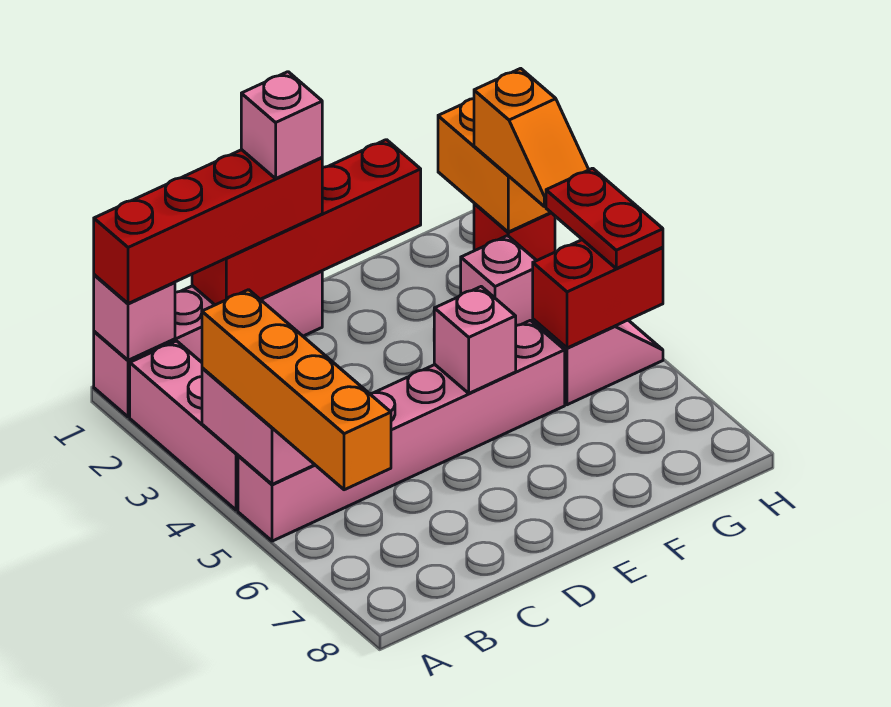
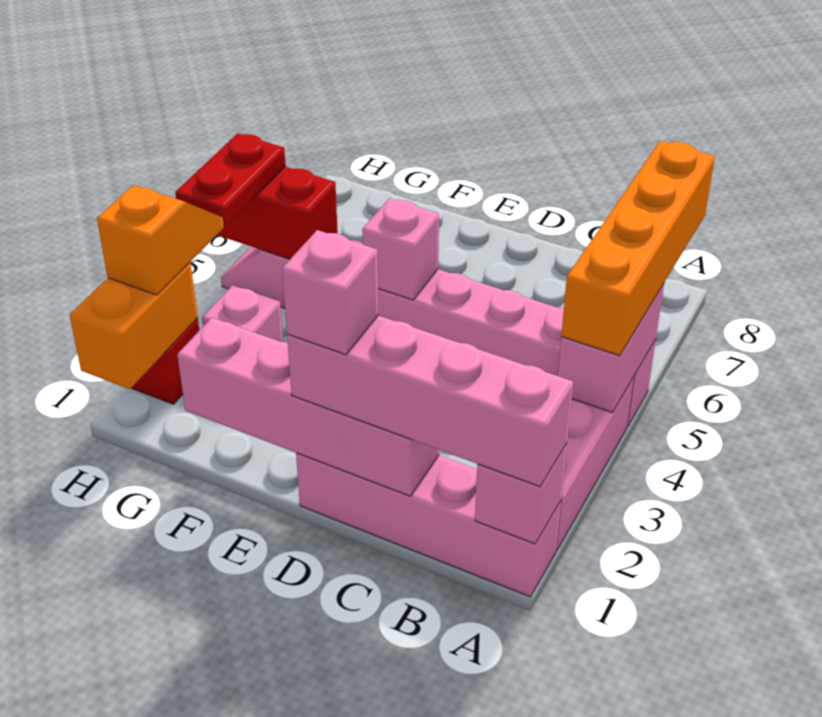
red brick A1:D1 level 3 -> pink brick A1:D1 level 3
red brick C1:F1 level 2 -> pink brick C1:F1 level 2

